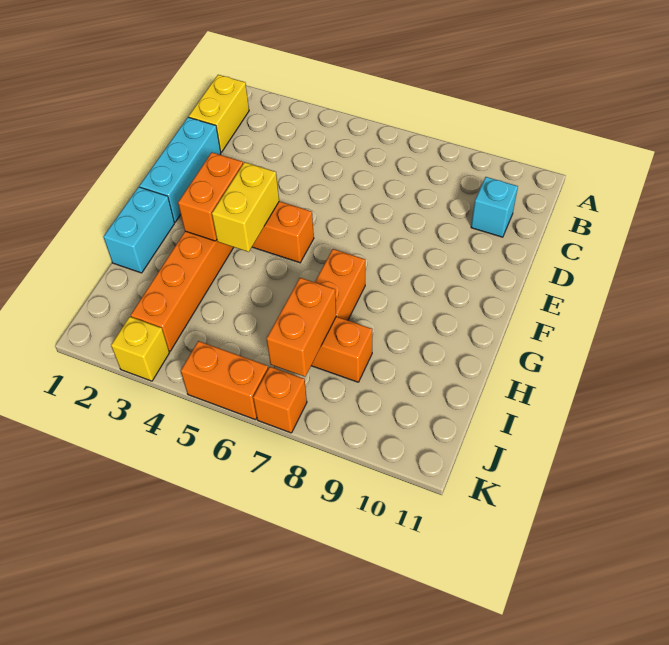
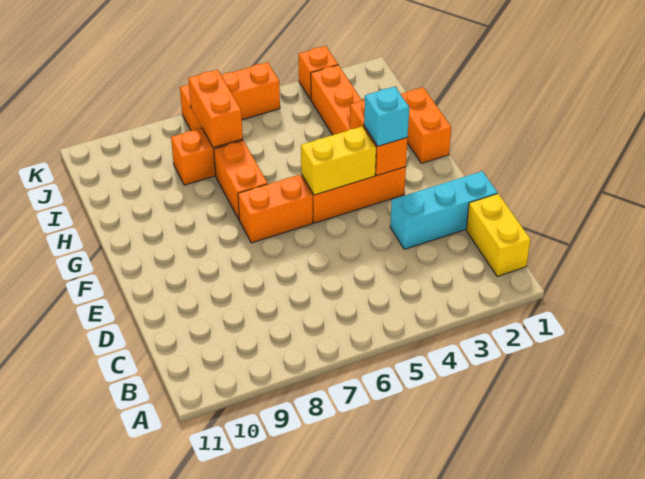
cyan brick C10 level 1 -> cyan brick F3 level 3
cyan brick D1:F1 level 1 -> cyan brick D1:D3 level 1
yellow brick F4:G4 level 2 -> yellow brick F4:F5 level 2
none -> orange brick F6:F7 level 1
cyan brick G1:H1 level 1 -> orange brick G1:H1 level 1
yellow brick K3 level 1 -> orange brick K3 level 1

